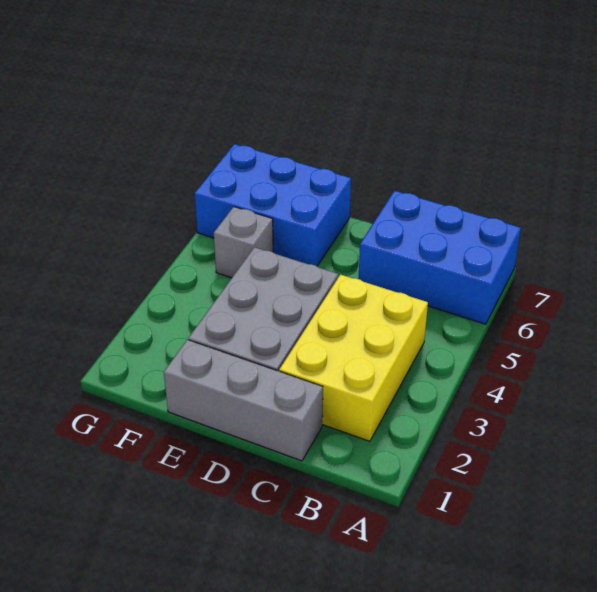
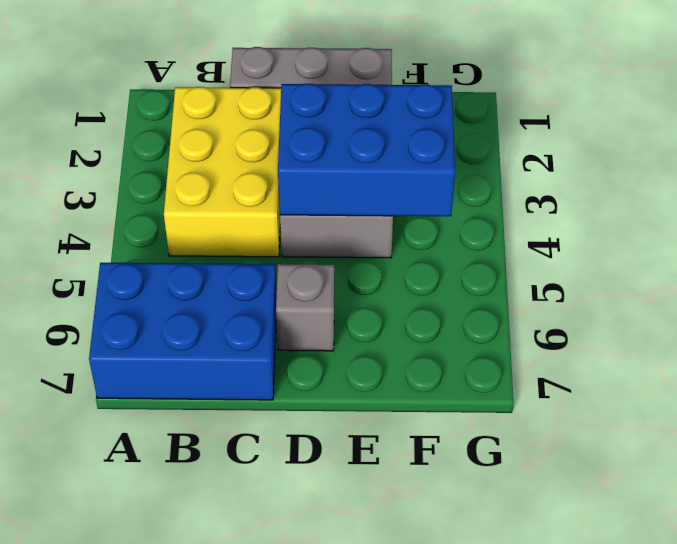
blue brick E6:G7 level 1 -> blue brick D3:F4 level 2
grey brick F5 level 1 -> grey brick D6 level 1

